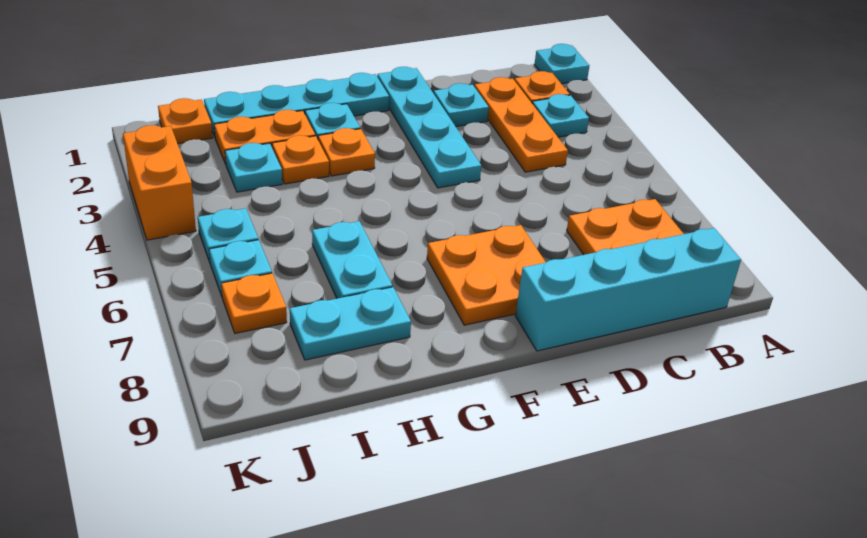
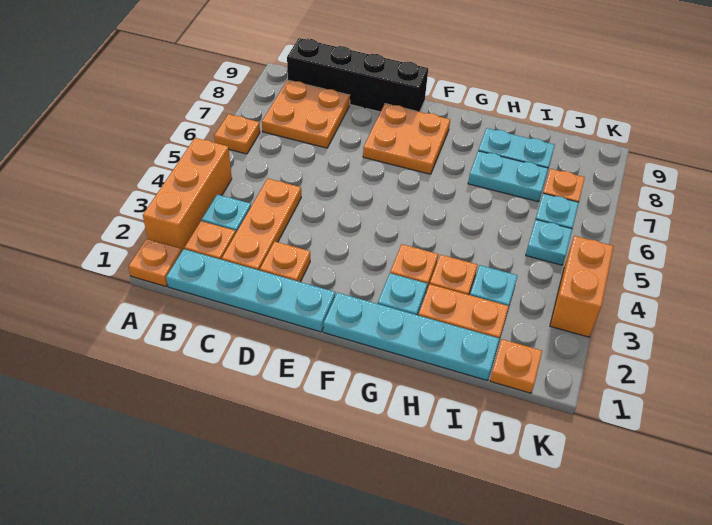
cyan plate A1 level 1 -> orange plate A1 level 1
none -> orange brick A2:A4 level 1
none -> orange plate A6 level 1
cyan brick B9:E9 level 1 -> black brick B9:E9 level 1
cyan plate D2 level 1 -> orange plate D2 level 1
cyan plate E1:E4 level 1 -> cyan plate B1:E1 level 1
cyan plate H6:H7 level 1 -> cyan plate H7:I7 level 1

